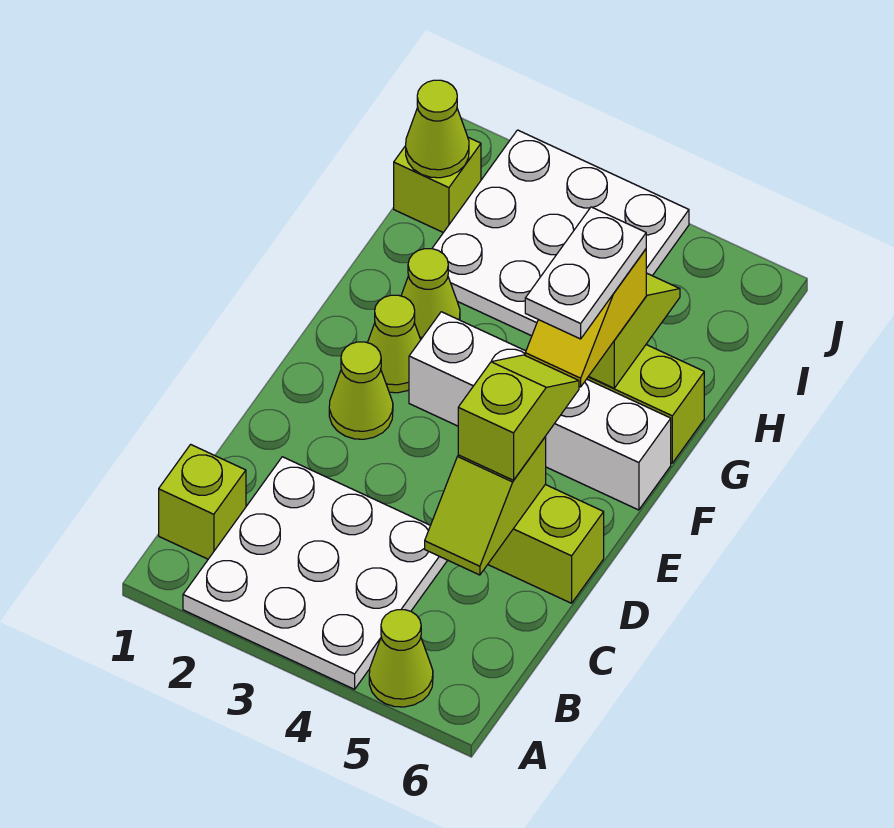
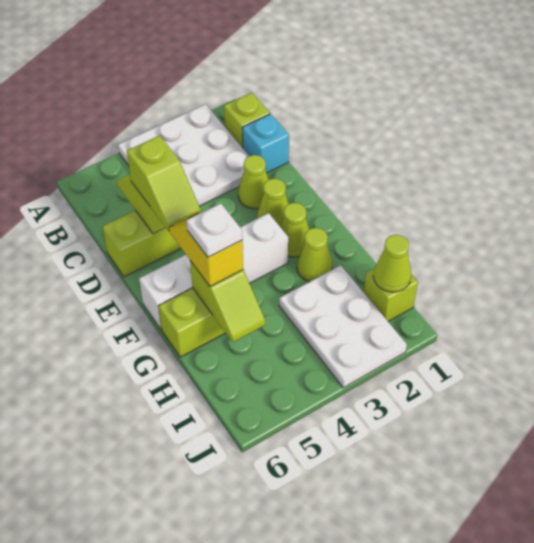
lime cone A5 level 1 -> lime cone D2 level 1
none -> cyan brick C1 level 1
white plate F5:G5 level 4 -> white plate G5 level 4
white plate H2:J4 level 1 -> white plate H2:J3 level 1

